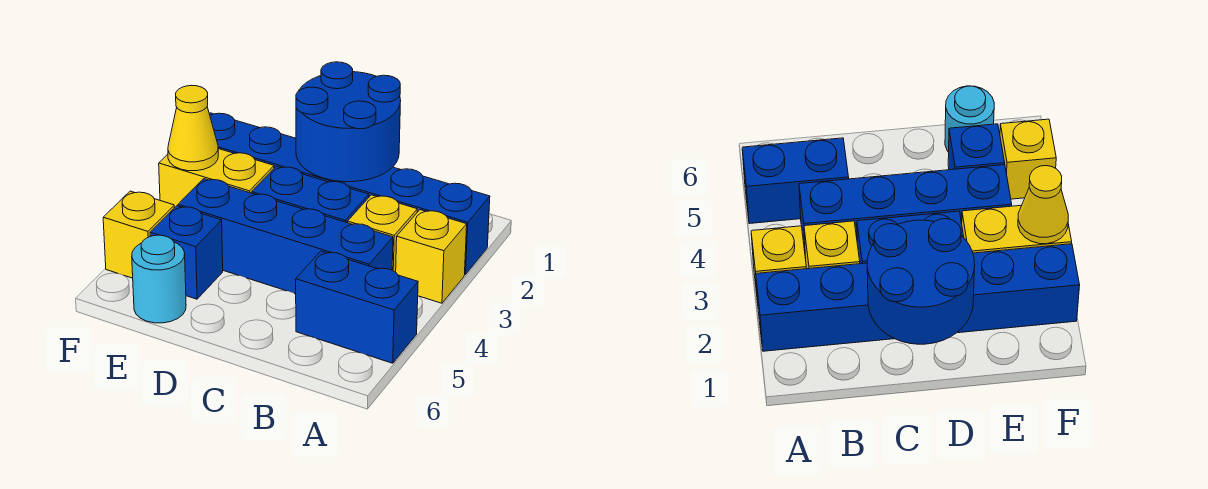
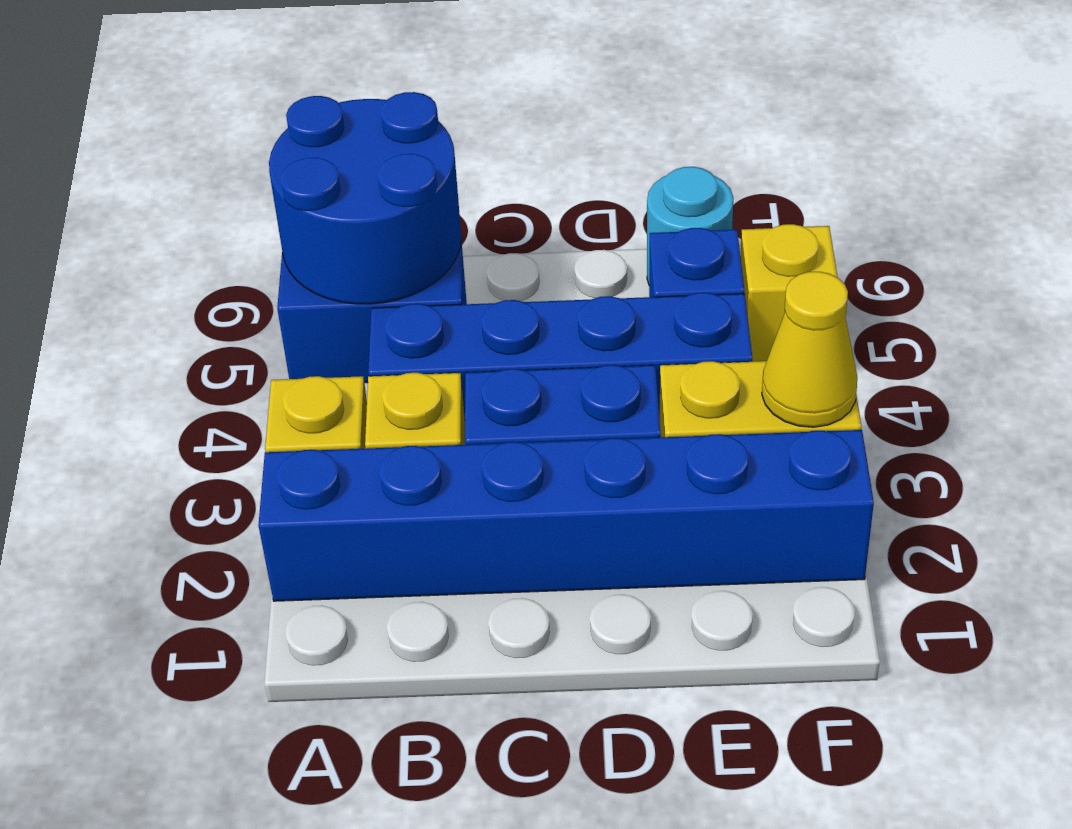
blue round brick C1:D2 level 2 -> blue round brick A5:B6 level 2

